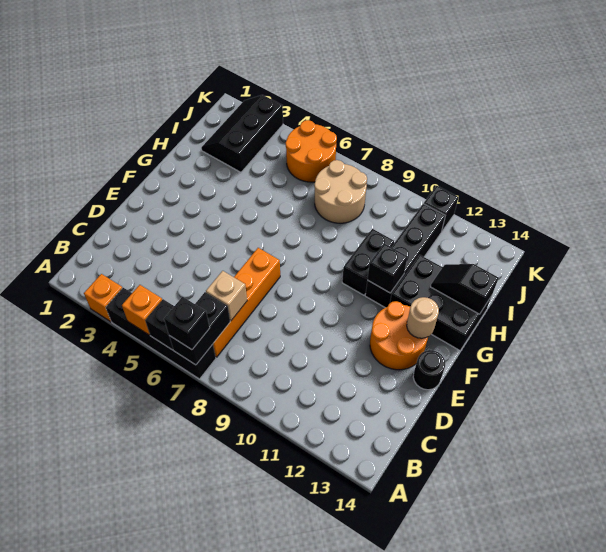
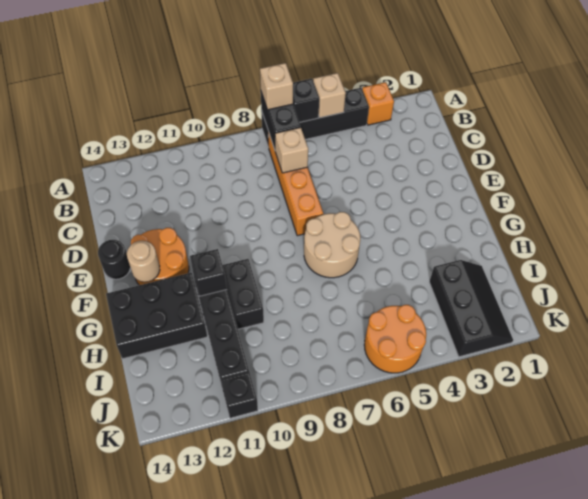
orange brick A5 level 2 -> tan brick A5 level 2
black brick A7 level 3 -> tan brick A7 level 3
black slope H13:H14 level 2 top 14 -> none
tan round brick I7:J8 level 1 -> tan round brick F6:G7 level 1

